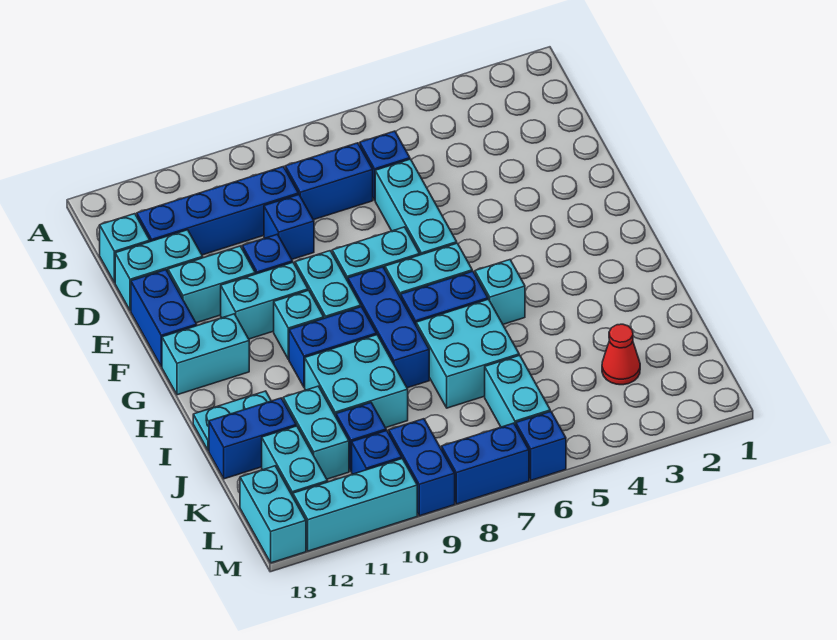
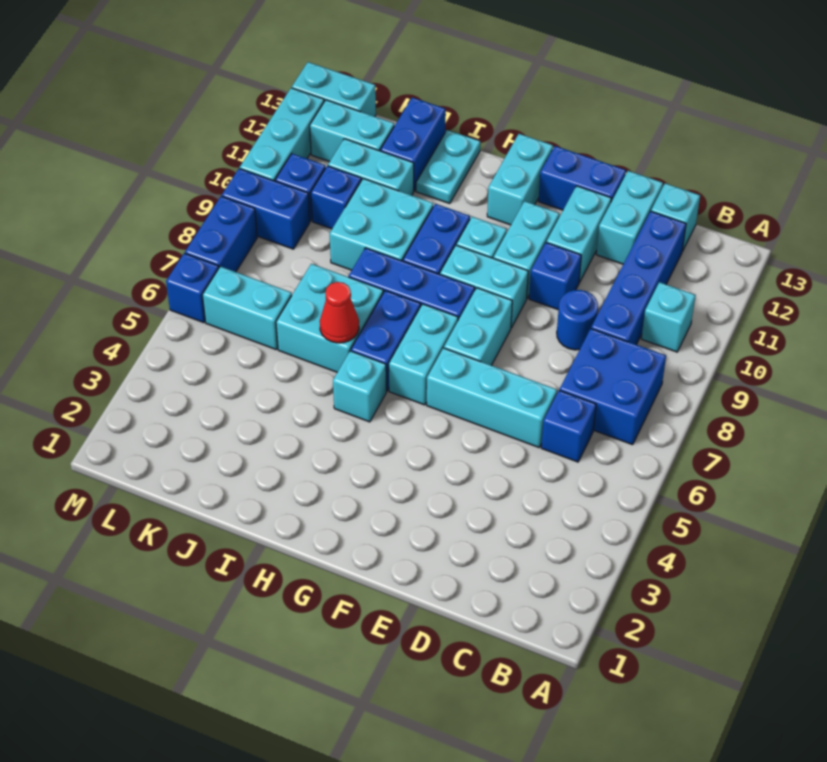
none -> cyan brick B10 level 1
blue brick C7:C8 level 1 -> blue brick B7:C8 level 1
blue brick D9 level 1 -> blue round brick D9 level 1
red cone K3 level 1 -> red cone I6 level 2

